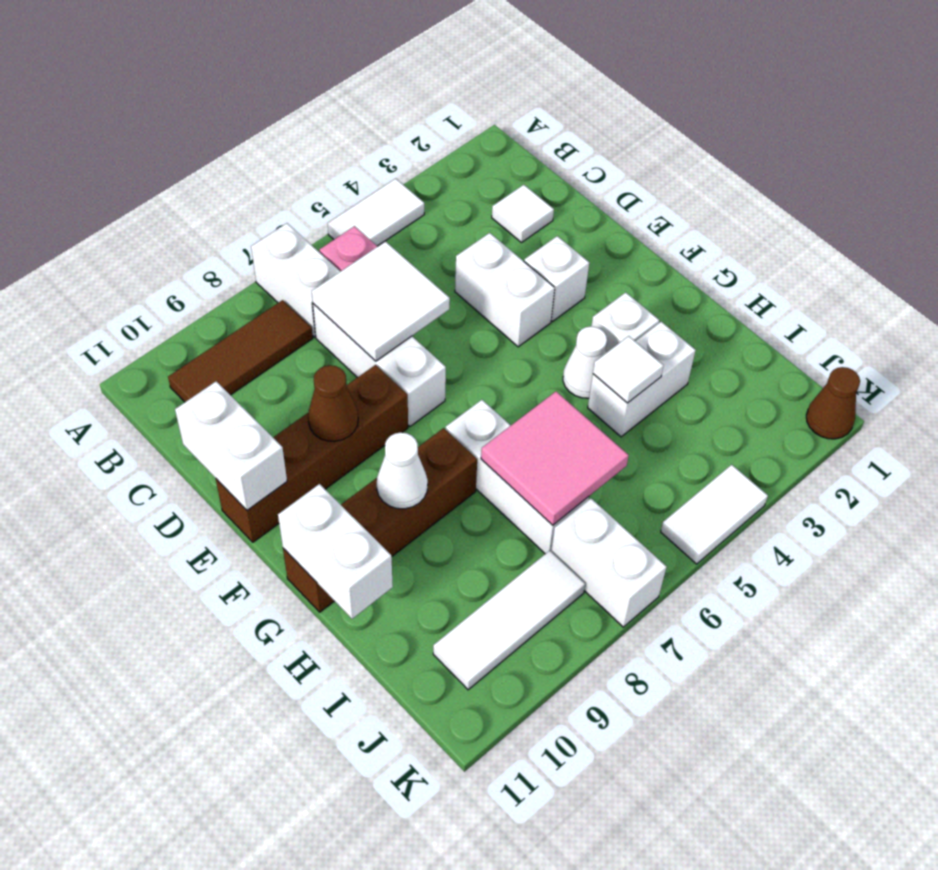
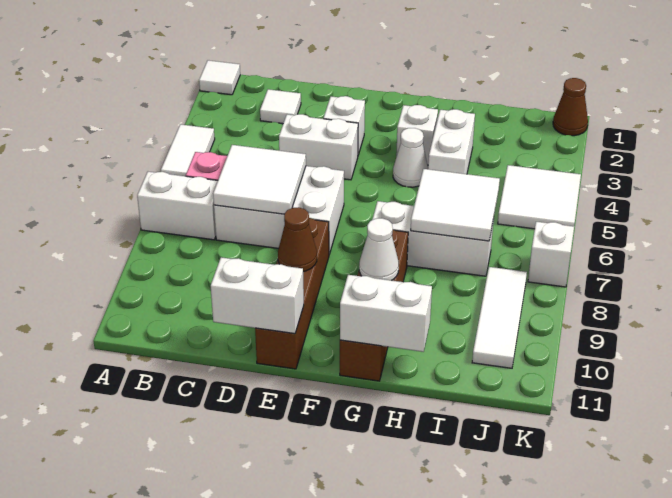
brown tile B8:B10 level 1 -> none
white brick C7:E7 level 1 -> white brick C6:E7 level 1
white tile H4 level 2 -> white tile A1 level 1
pink tile H6:I7 level 2 -> white tile H6:I7 level 2
white brick J7:K7 level 1 -> white brick K7 level 1
white tile K4:K5 level 1 -> white tile J4:K5 level 1

